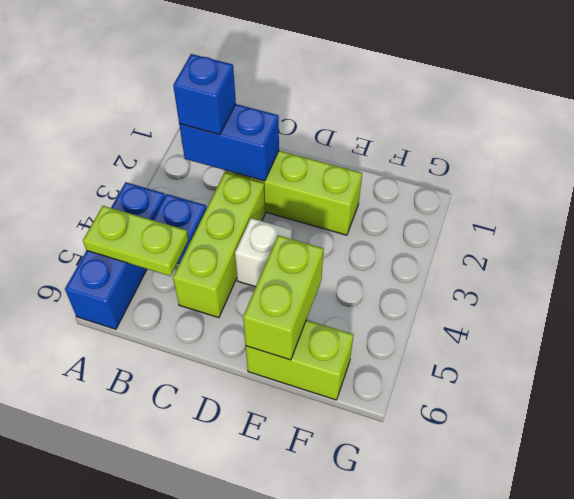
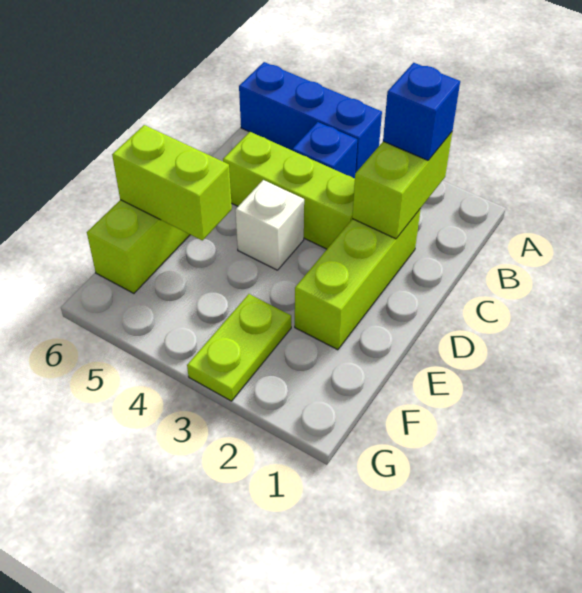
lime plate A5:B5 level 2 -> lime plate F3:G3 level 1
blue brick B2:C2 level 2 -> lime brick B2:C2 level 2

